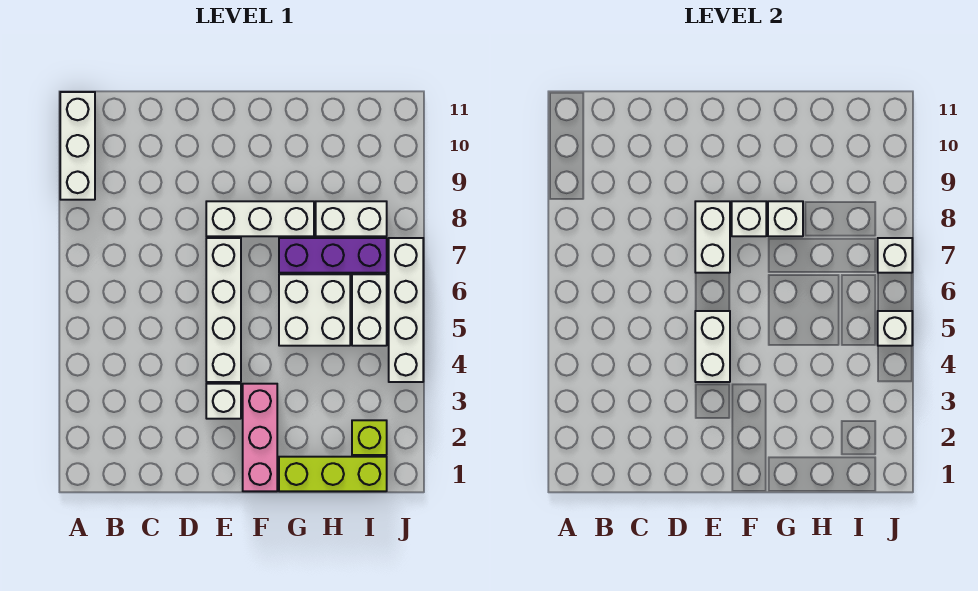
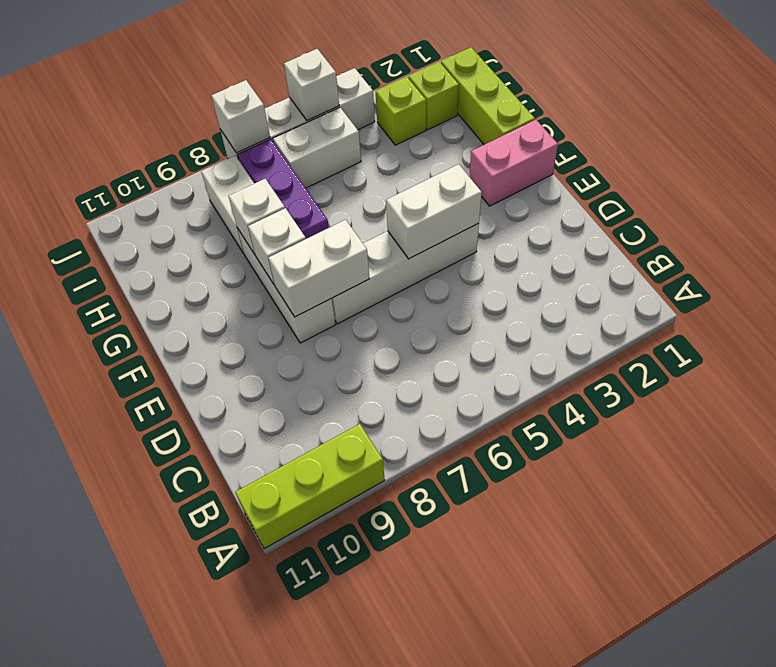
white brick A9:A11 level 1 -> lime brick A9:A11 level 1
white brick E3 level 1 -> none
pink brick F1:F3 level 1 -> pink brick F1:F2 level 1
white brick G5:H6 level 1 -> none
none -> lime brick I3 level 1

